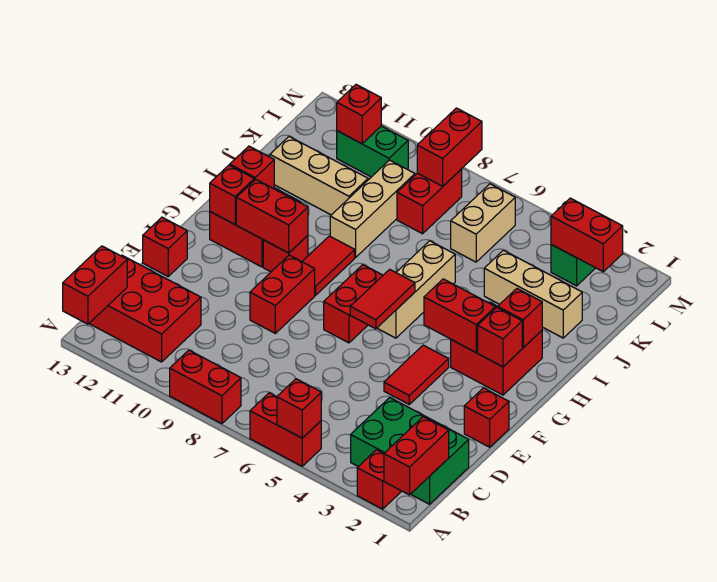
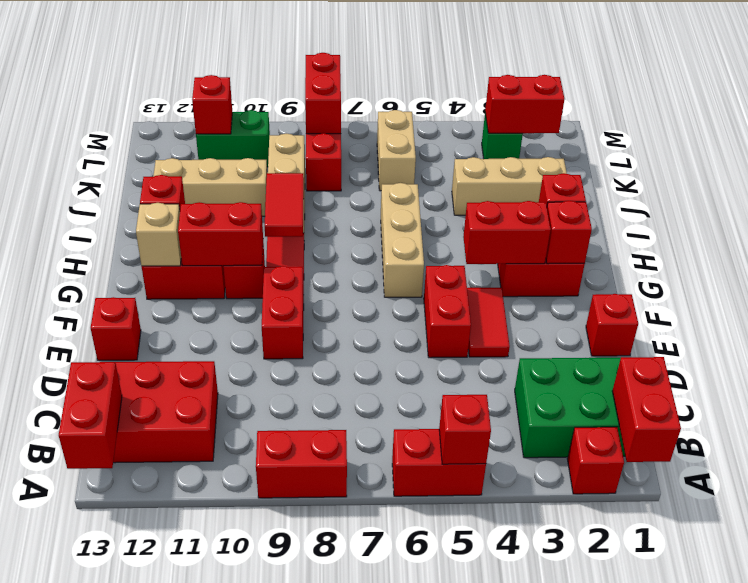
red tile F6:G6 level 2 -> red tile H9:I9 level 2
red brick F7:G7 level 1 -> red brick E5:F5 level 1
red brick G12 level 2 -> tan brick G12 level 2

